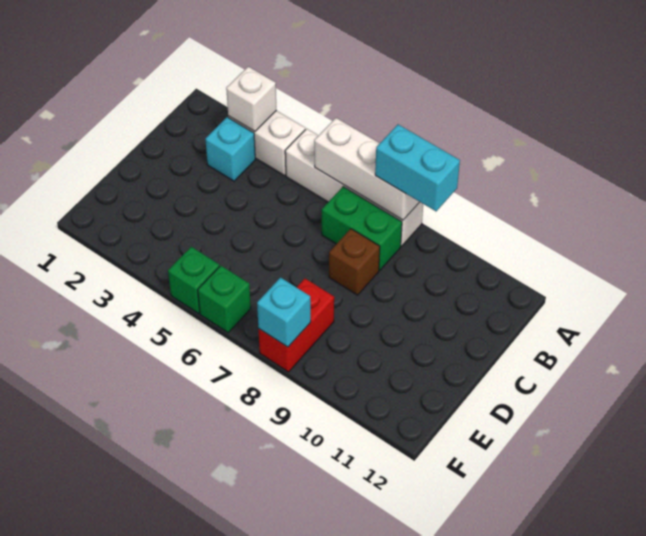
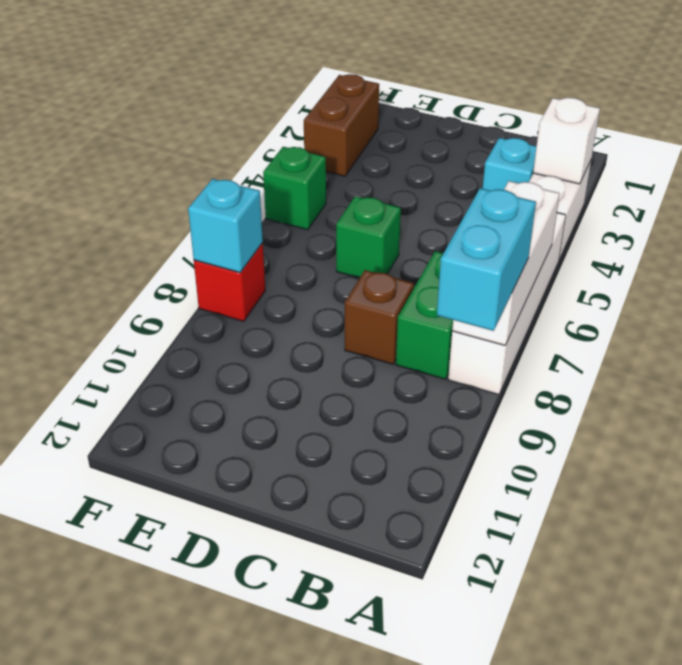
red brick E8:F8 level 1 -> red brick F8 level 1
none -> brown brick F2:F3 level 1
green brick F6 level 1 -> green brick D6 level 1

